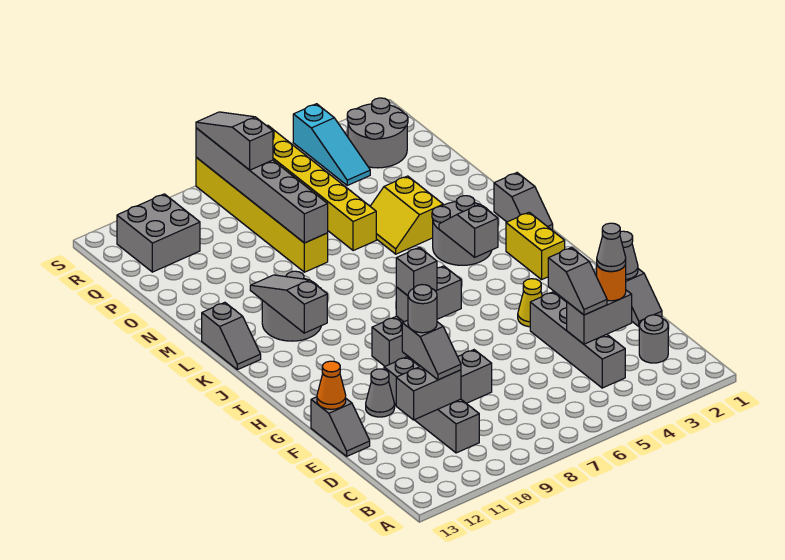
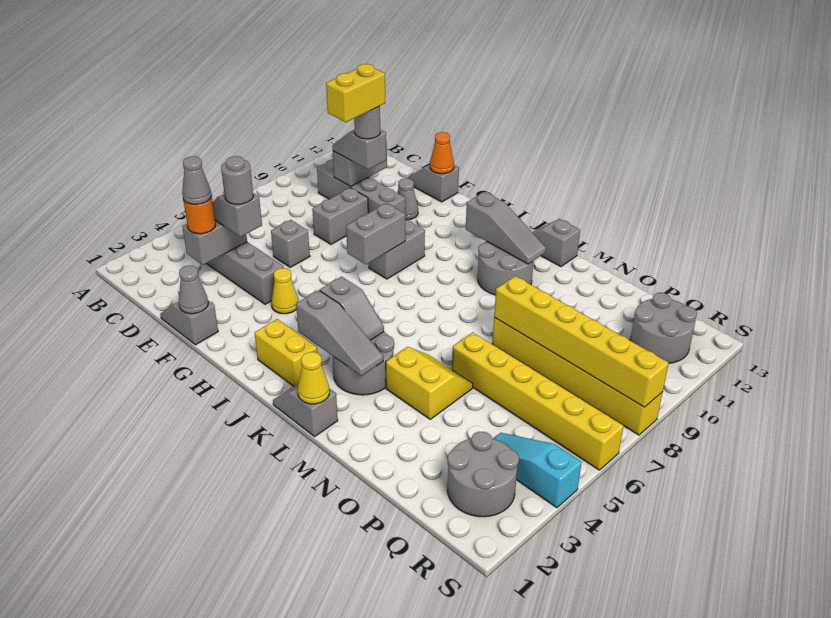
grey round brick C2 level 1 -> grey round brick E4 level 4
none -> yellow brick E9:E10 level 5
grey brick H8 level 3 -> grey brick E6 level 1
none -> yellow cone L1 level 2
grey brick N8:S8 level 2 -> yellow brick N8:S8 level 2
grey slope Q8:S8 level 3 top Q -> grey slope J3:L3 level 2 top J
grey brick Q11:R12 level 1 -> grey round brick Q11:R12 level 1

